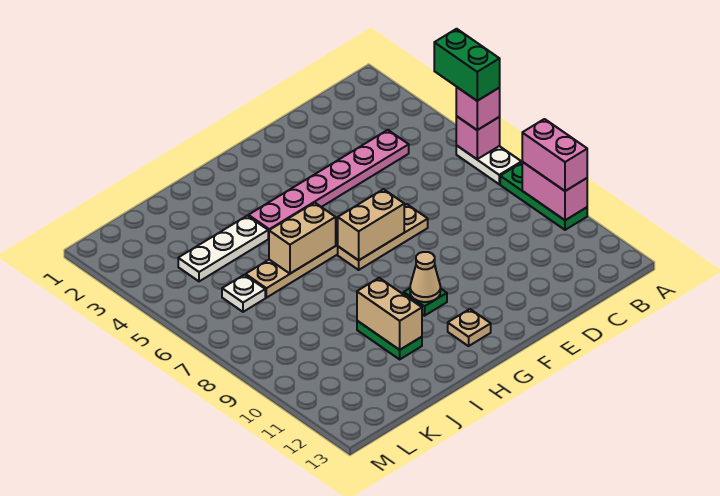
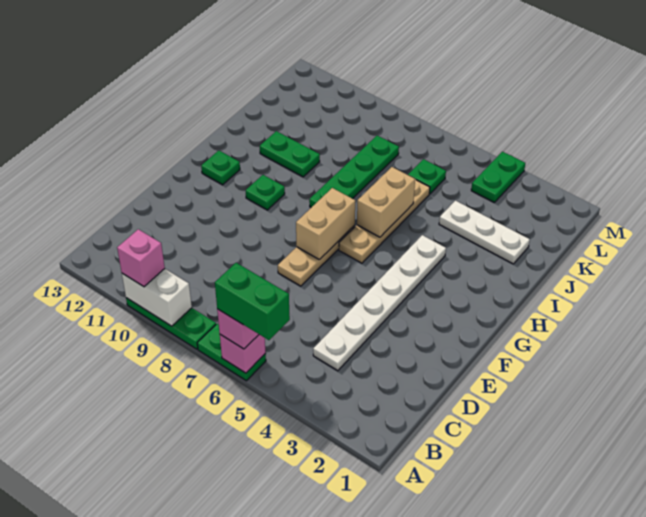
white plate A6:A7 level 1 -> green plate A6:A7 level 1
pink brick A9:A10 level 2 -> white brick A9:A10 level 2
pink brick A9:A10 level 3 -> pink brick A10 level 3
pink plate C4:H4 level 1 -> white plate C4:H4 level 1
tan cone G10 level 2 -> none
tan plate G12 level 1 -> green plate G12 level 1
none -> green plate H8:K8 level 1
white plate I4:K4 level 1 -> white plate J2:J4 level 1
tan brick I10:I11 level 2 -> none
white plate K6 level 1 -> green plate K6 level 1
none -> green plate L4:M4 level 1

